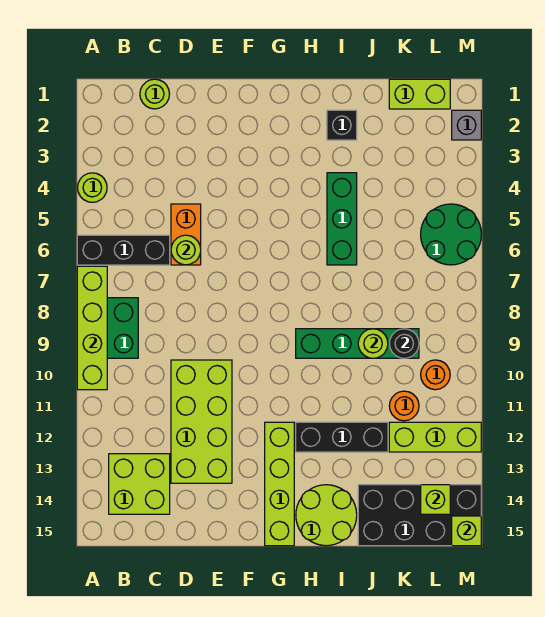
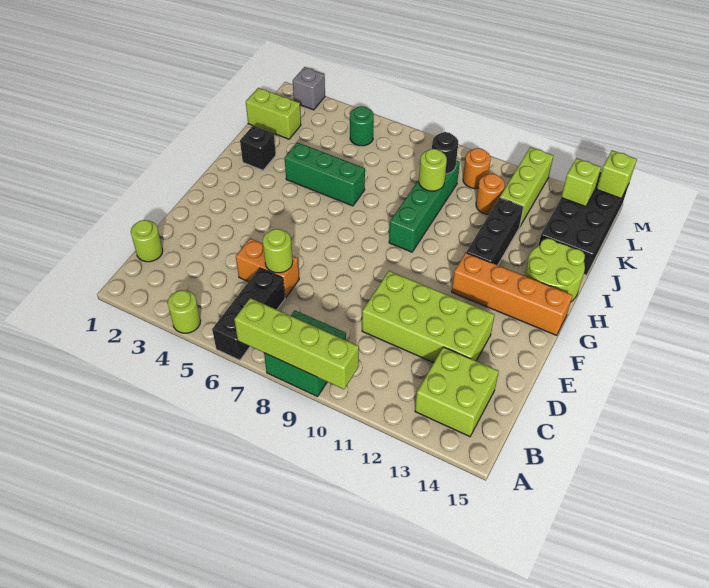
lime brick G12:G15 level 1 -> orange brick G12:G15 level 1
lime brick K1:L1 level 1 -> lime brick K1:K2 level 1
green round brick L5:M6 level 1 -> green round brick L5 level 1

